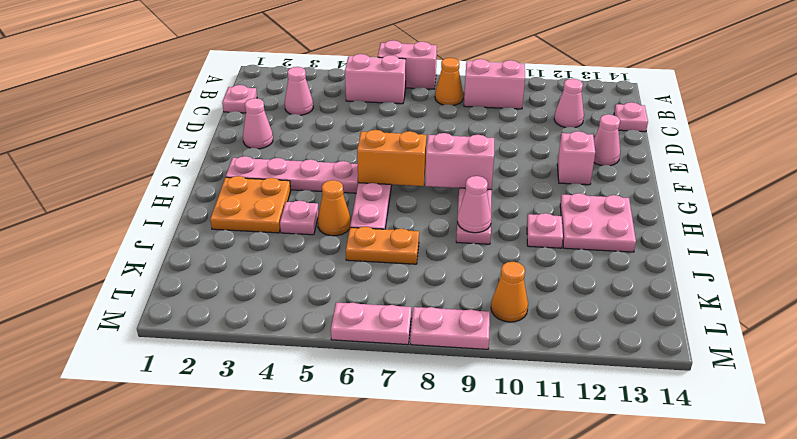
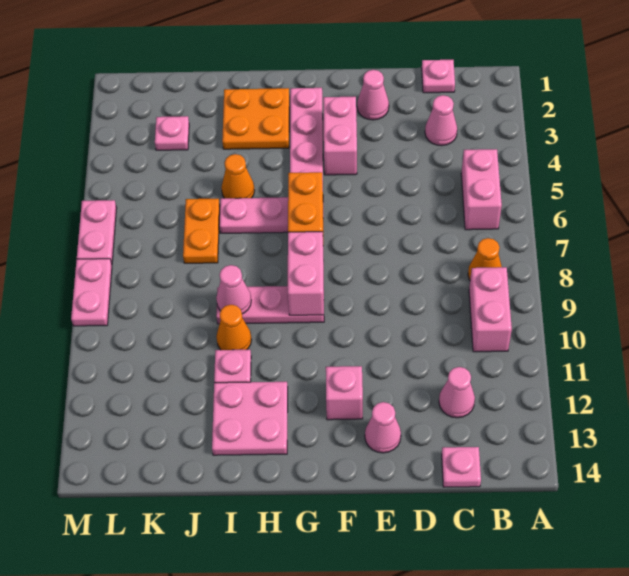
pink brick A6:A7 level 1 -> pink brick F3:F4 level 1
pink plate I4 level 1 -> pink plate K3 level 1
orange cone L10 level 1 -> orange cone I10 level 1

